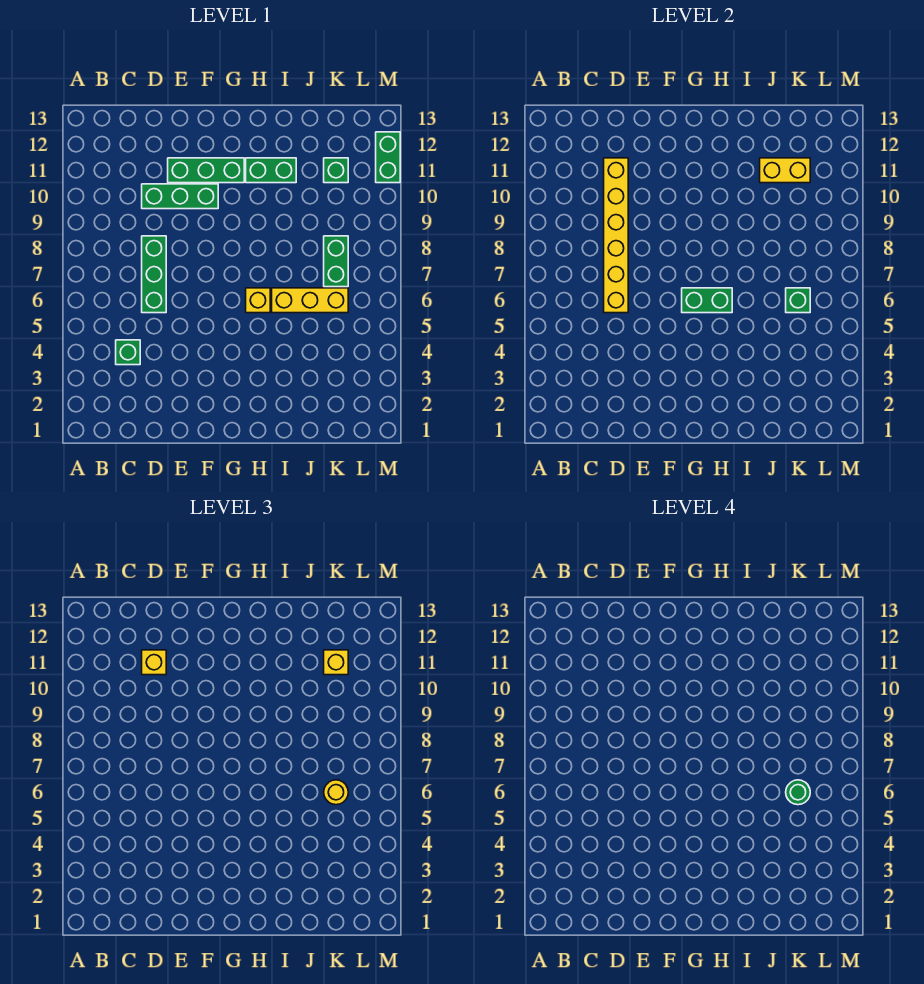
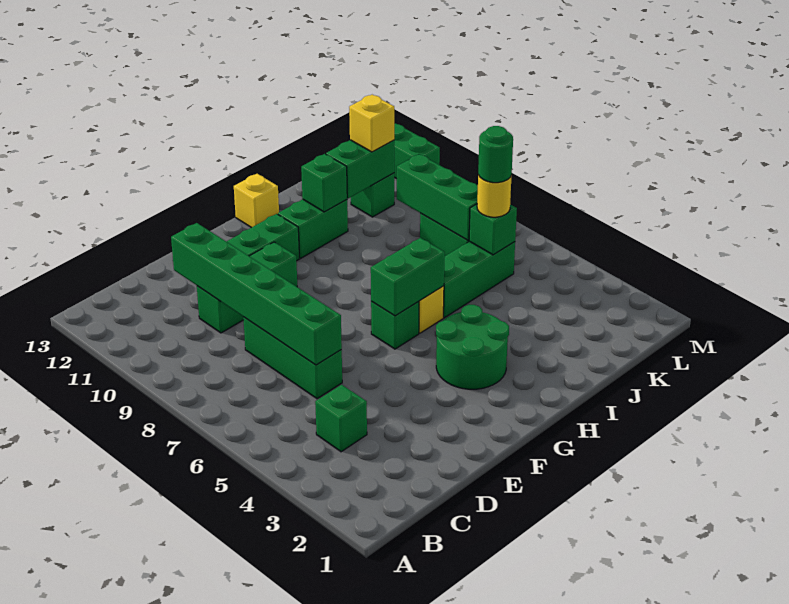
yellow brick D6:D11 level 2 -> green brick D6:D11 level 2
yellow brick D11 level 3 -> yellow brick H13 level 1
none -> green round brick G3:H4 level 1
none -> green brick G6 level 1
yellow brick I6:K6 level 1 -> green brick I6:K6 level 1
none -> green brick I11 level 2
yellow brick J11:K11 level 2 -> green brick J11:K11 level 2
none -> green brick K7:K9 level 2

